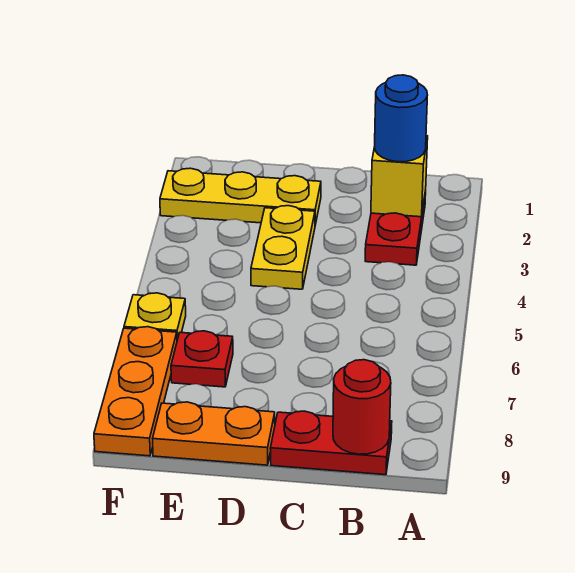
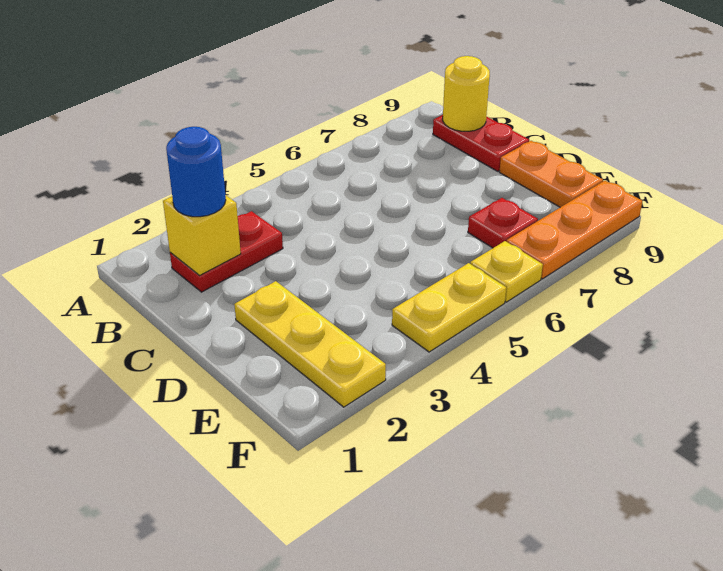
red round brick B9 level 2 -> yellow round brick B9 level 2
yellow plate D3:D4 level 1 -> yellow plate F4:F5 level 1

